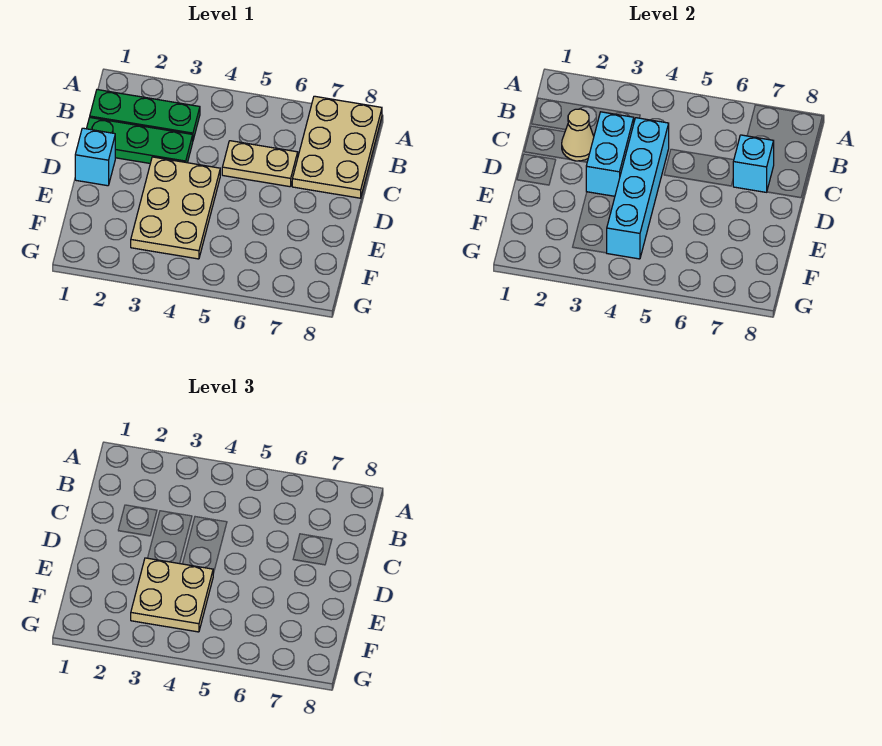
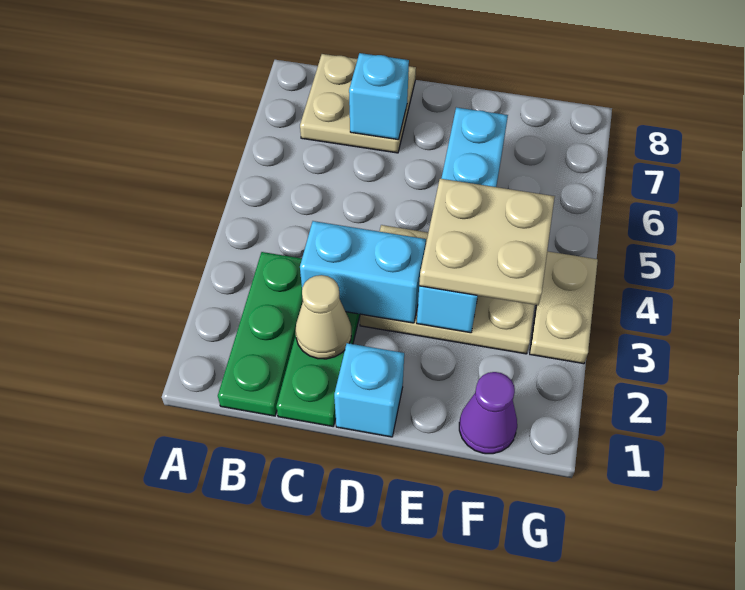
tan plate A7:C8 level 1 -> tan plate B7:C8 level 1
cyan brick C4:F4 level 2 -> cyan brick E3:E6 level 2
tan plate C5:C6 level 1 -> tan plate G3:G4 level 1
none -> purple cone F1 level 1

